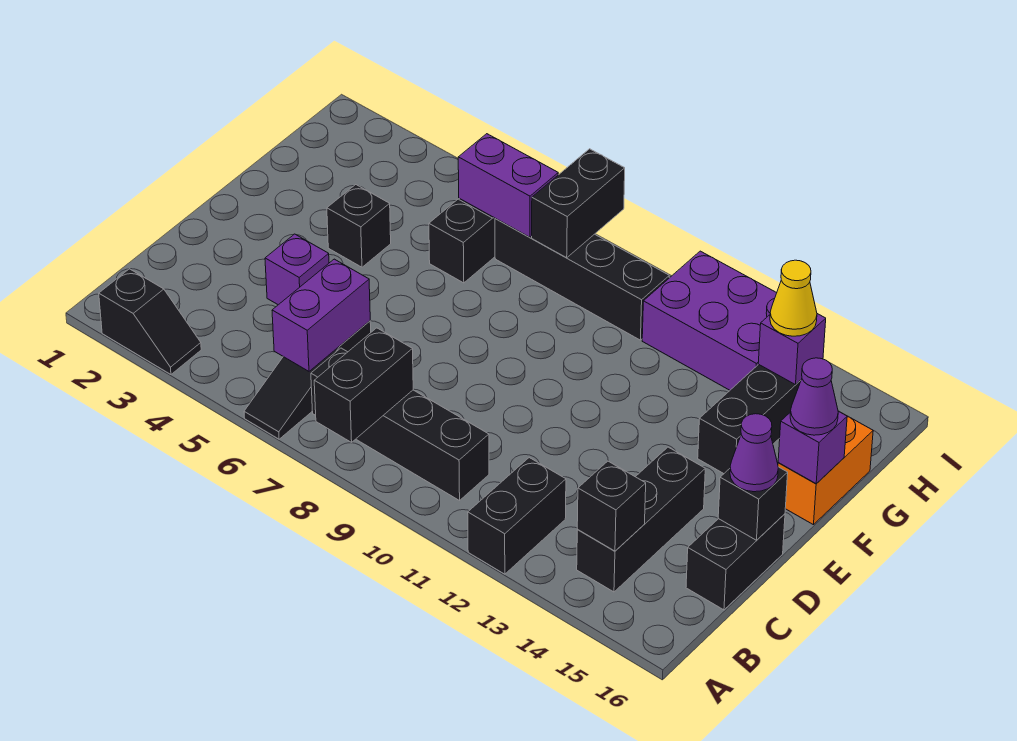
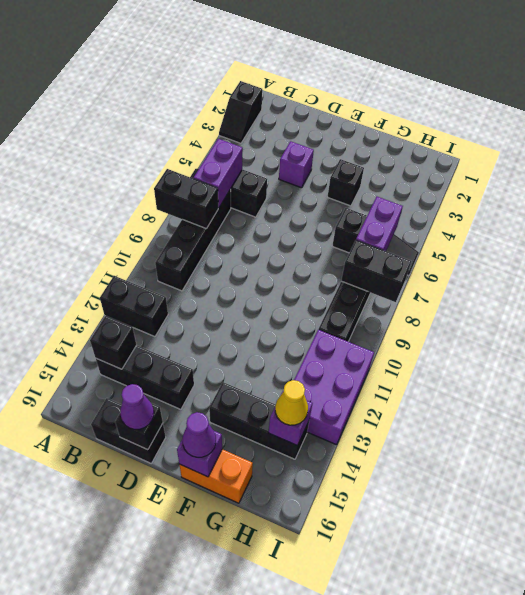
purple brick B6:C6 level 2 -> purple brick B6:B7 level 2

